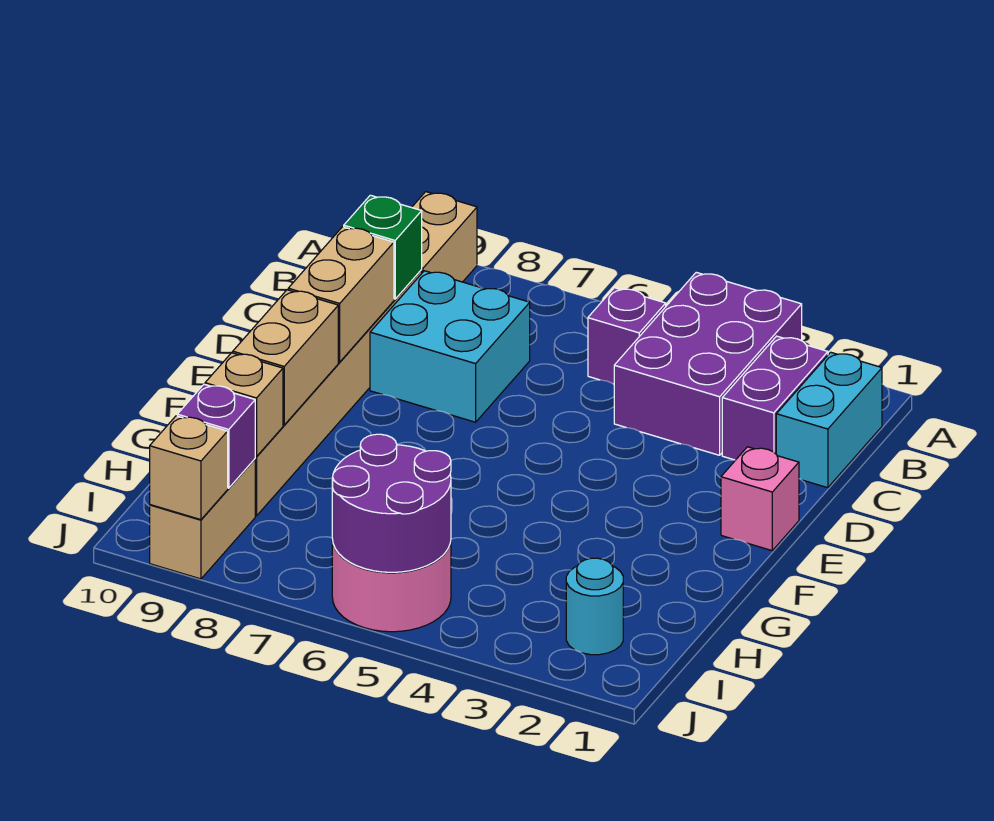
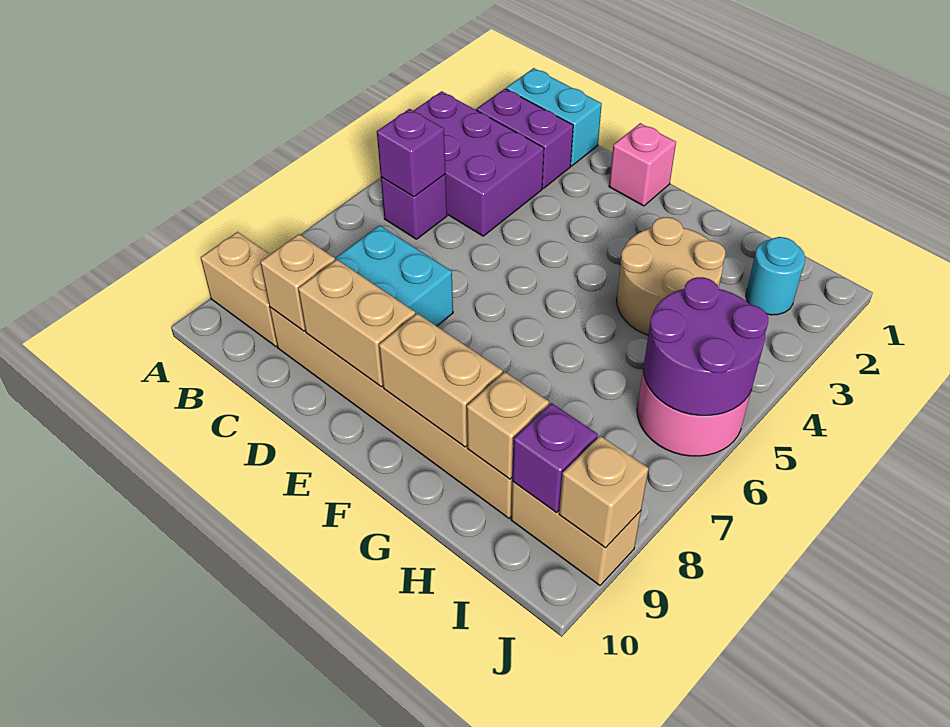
none -> purple brick B5 level 2
green brick C9 level 2 -> tan brick C9 level 2
none -> tan round brick G3:H4 level 1

